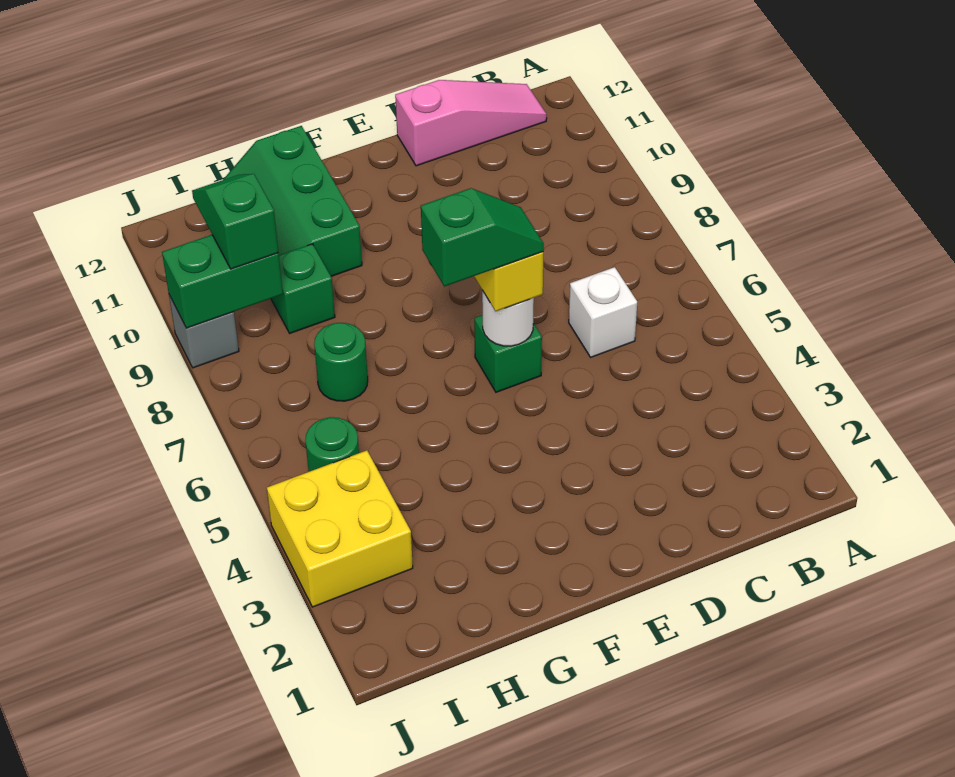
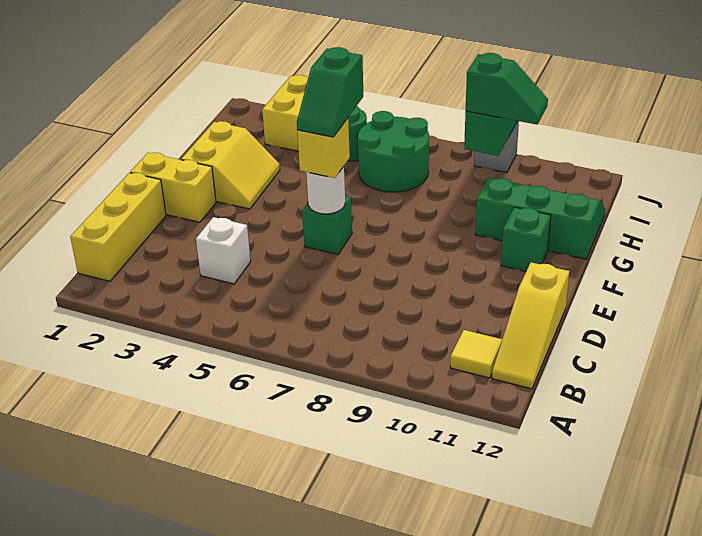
none -> yellow brick B1:D1 level 1
none -> yellow tile B11 level 1
pink slope B12:D12 level 1 top D -> yellow slope B12:D12 level 1 top D
white brick C6 level 1 -> white brick C4 level 1
none -> yellow brick E1:E2 level 1
none -> yellow slope F2:G3 level 1 top 2
green round brick H7 level 1 -> green round brick H6:I7 level 1
green brick H9 level 1 -> green brick F11 level 1

